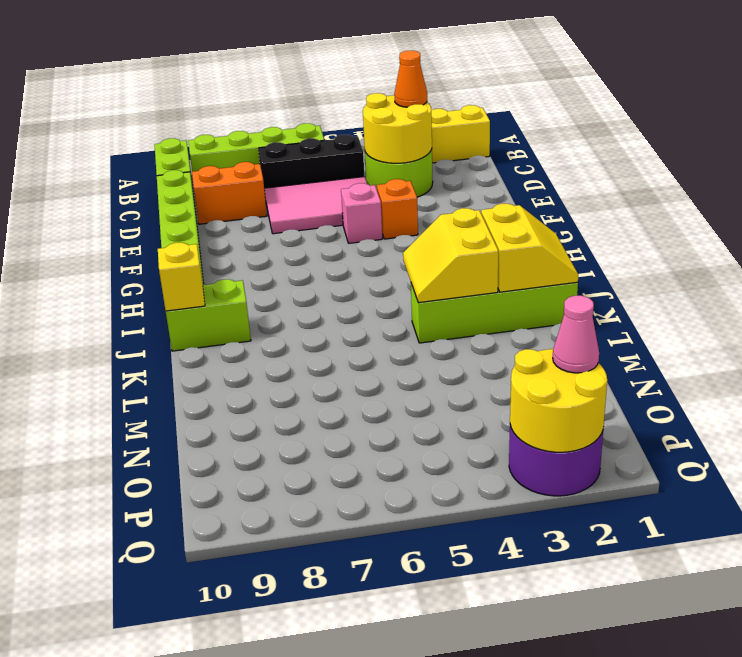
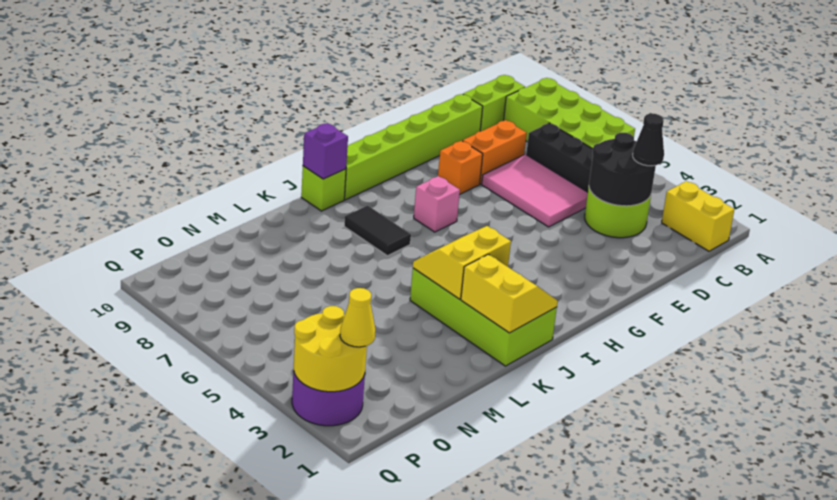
lime brick B6:B9 level 1 -> lime brick A6:B9 level 1
yellow round brick C3:D4 level 2 -> black round brick C3:D4 level 2
orange cone C3 level 3 -> black cone C3 level 3
orange brick D8:D9 level 1 -> orange brick D8:E8 level 1
orange brick F4 level 1 -> orange brick F8 level 1
pink brick F5 level 1 -> pink brick H7 level 1
yellow slope J1:K2 level 2 top 2 -> yellow slope J1:K2 level 2 top K
none -> black tile J7:J8 level 1
lime brick J9:J10 level 1 -> lime brick J10 level 1
yellow brick J10 level 2 -> purple brick J10 level 2
lime brick K1:K4 level 1 -> lime brick J1:K4 level 1
pink cone P2 level 3 -> yellow cone P2 level 3

